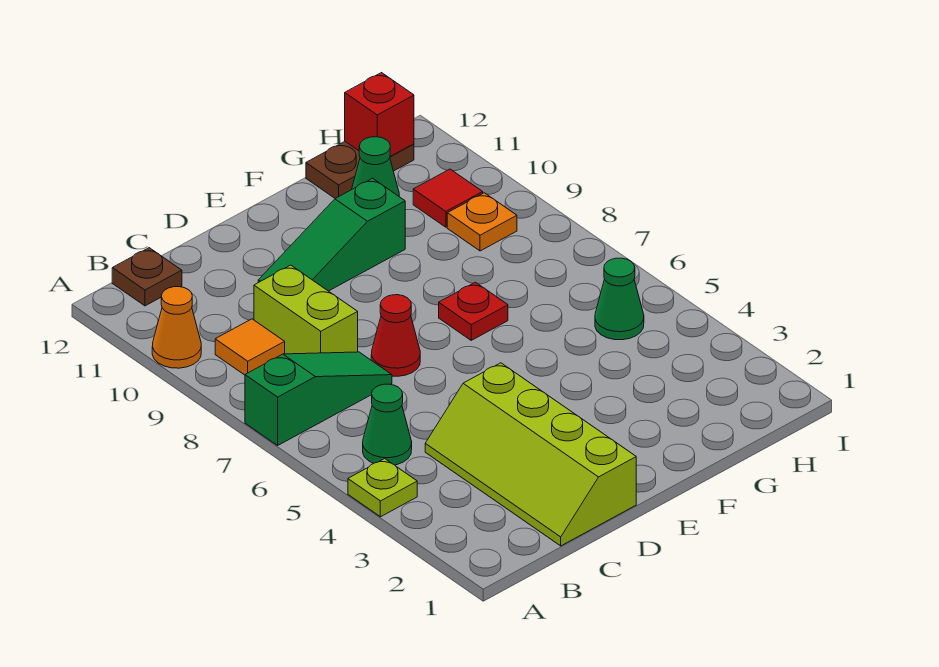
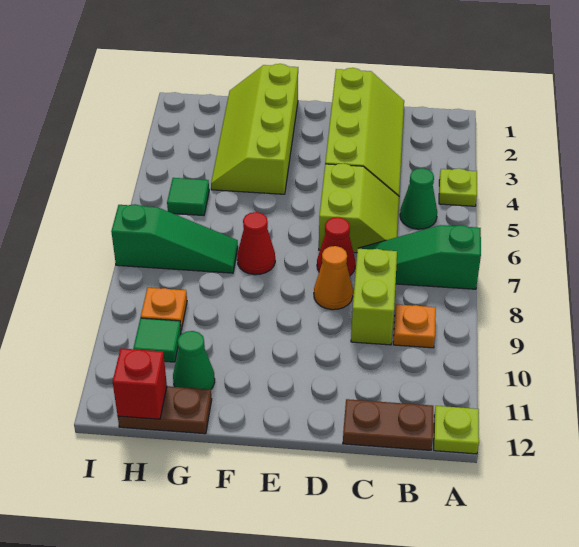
orange cone A10 level 1 -> orange cone D8 level 1
none -> lime plate A12 level 1
orange tile B9 level 1 -> orange plate B9 level 1
brown plate B12 level 1 -> brown plate B12:C12 level 1
none -> lime slope C5:D6 level 1 top D
green slope D10:F10 level 1 top F -> green slope G7:I7 level 1 top I
none -> lime slope F1:G4 level 1 top F
red plate F7 level 1 -> red cone F7 level 1
green cone H5 level 1 -> green tile H5 level 1
red tile H10 level 1 -> green tile H10 level 1

